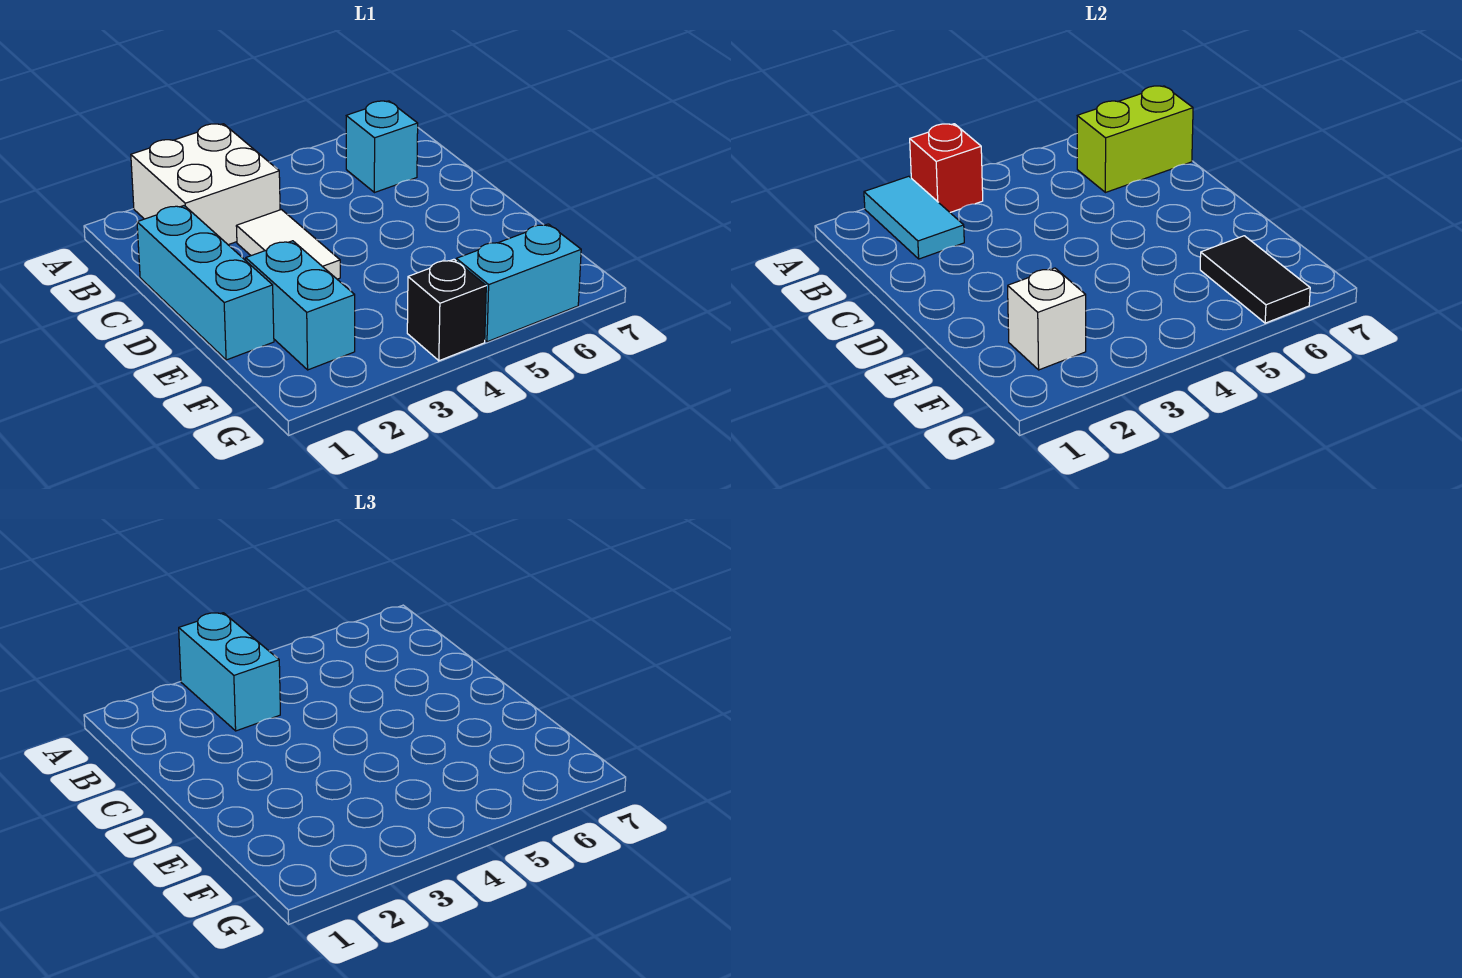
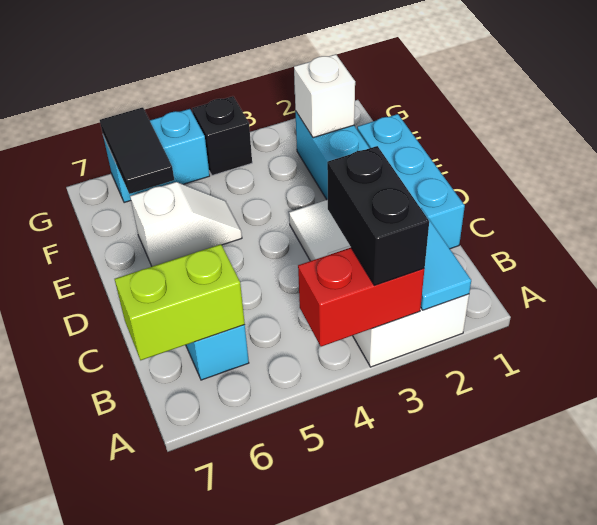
red brick A3 level 2 -> red brick A3:A4 level 2
cyan brick A3:B3 level 3 -> black brick A3:B3 level 3
none -> white slope E5:E6 level 1 top 6

